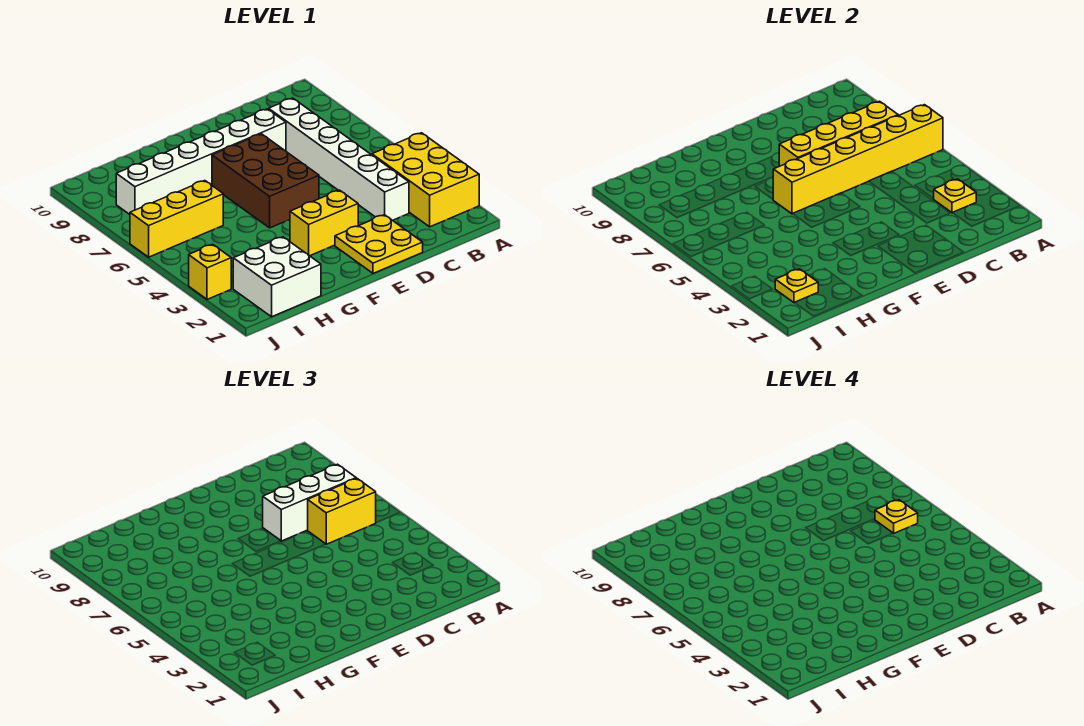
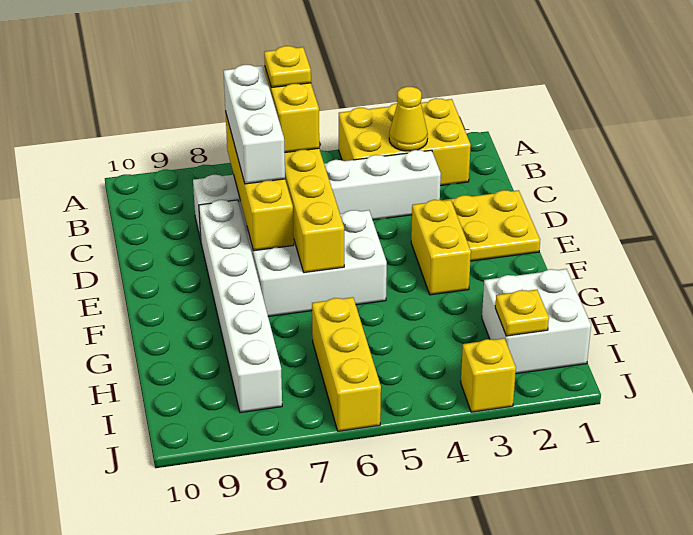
yellow plate B3 level 2 -> yellow cone B3 level 2
brown brick E5:F7 level 1 -> white brick E5:F7 level 1

